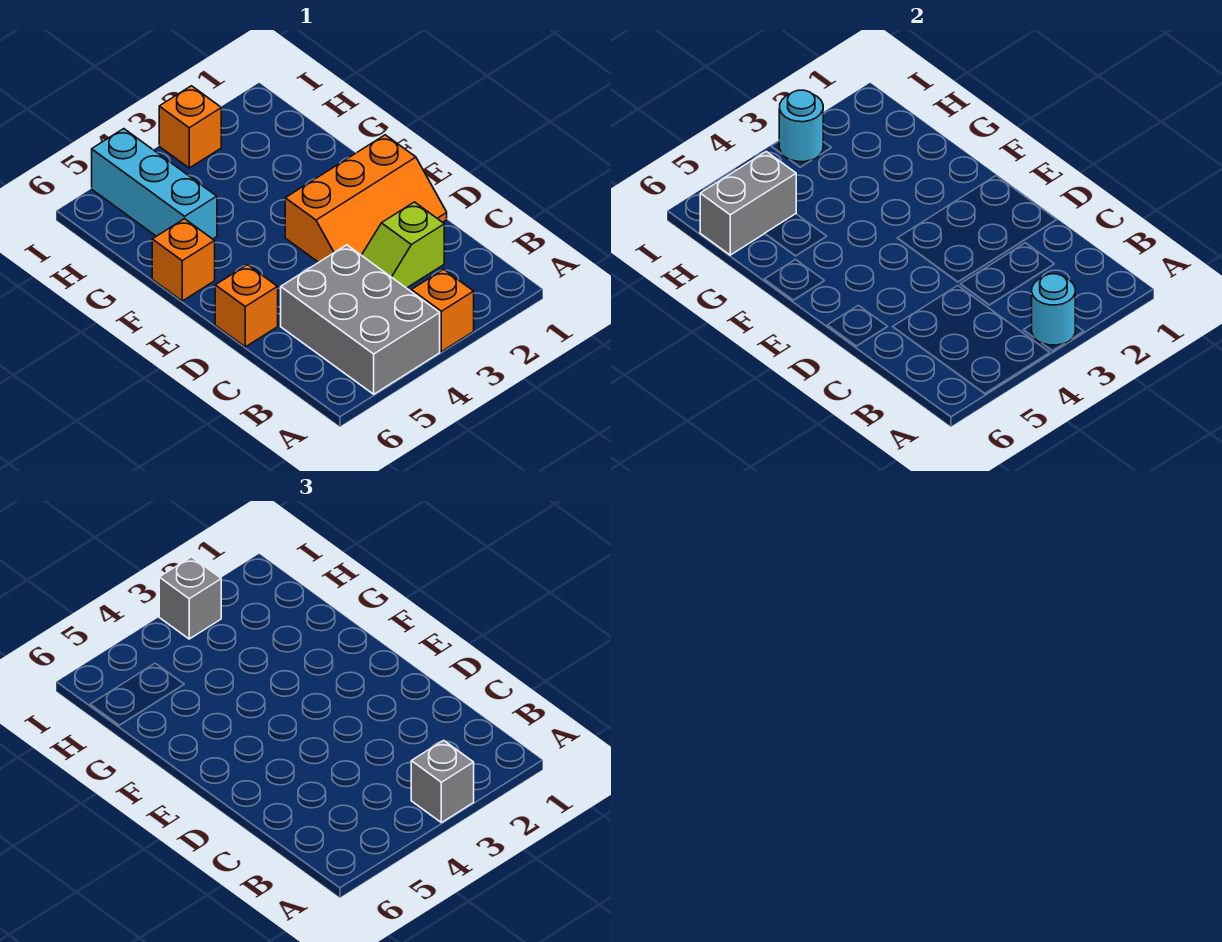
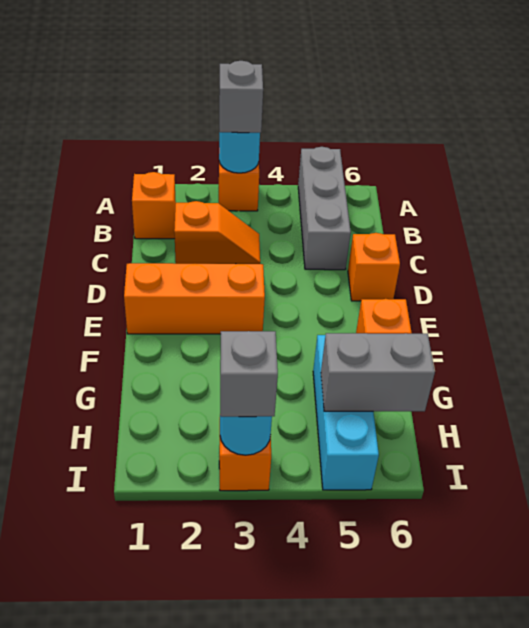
grey brick A4:C5 level 1 -> grey brick A5:C5 level 1
none -> orange brick B1 level 1
lime slope C2:C3 level 1 top 2 -> orange slope C2:C3 level 1 top 2

